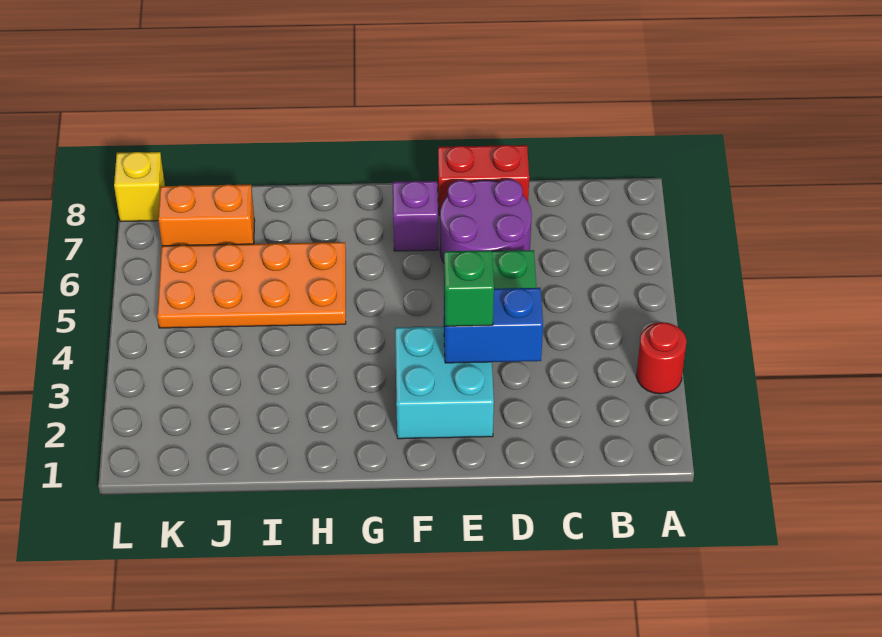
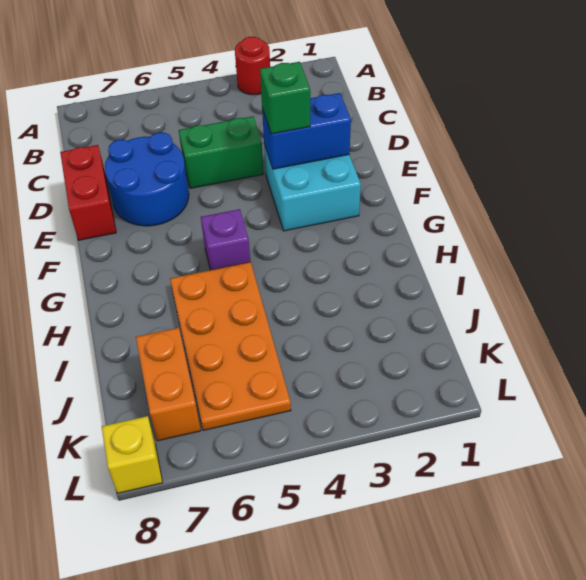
blue brick D3:E3 level 2 -> blue brick E2:E3 level 2
purple round brick D6:E7 level 1 -> blue round brick D6:E7 level 1
purple brick F7 level 1 -> purple brick G5 level 1

